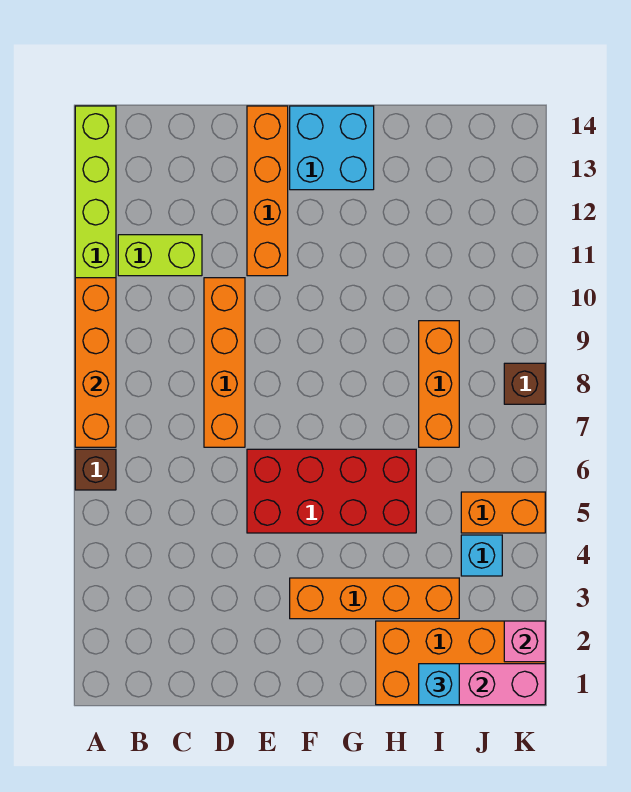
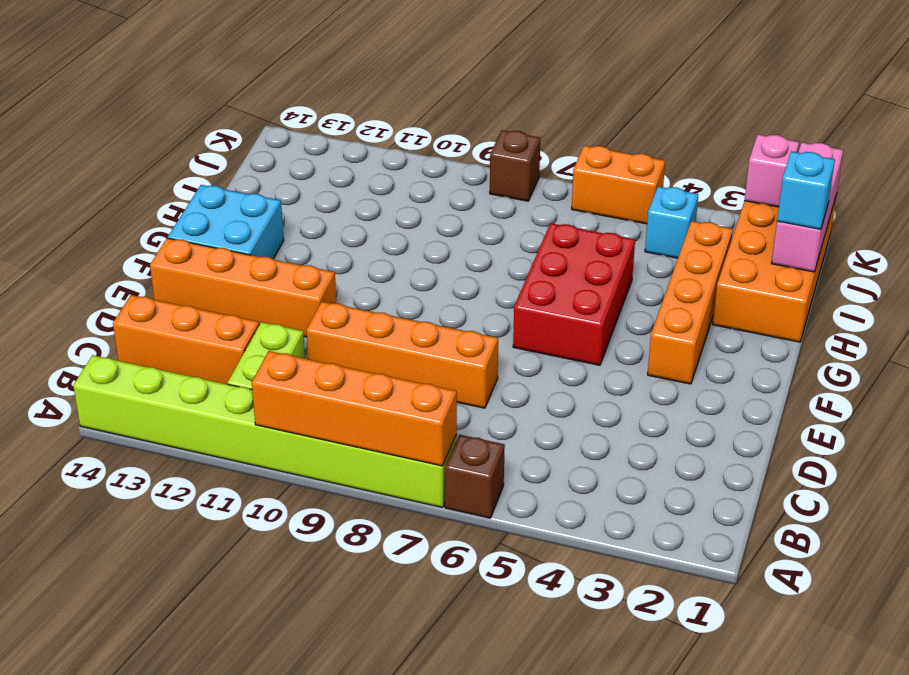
red brick E5:H6 level 1 -> red brick F5:H6 level 1
orange brick I7:I9 level 1 -> orange brick C12:C14 level 1
orange brick J5:K5 level 1 -> orange brick K5:K6 level 1

